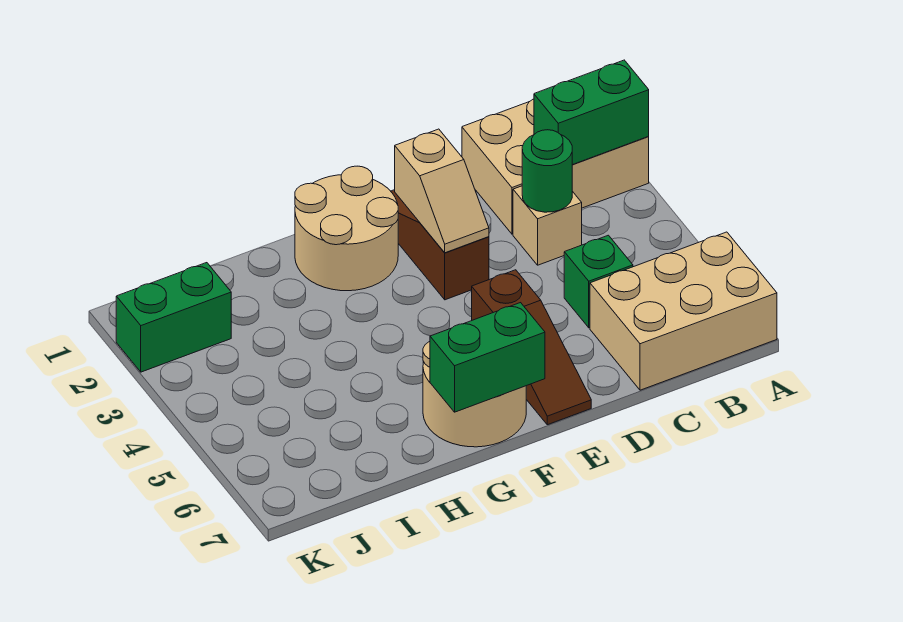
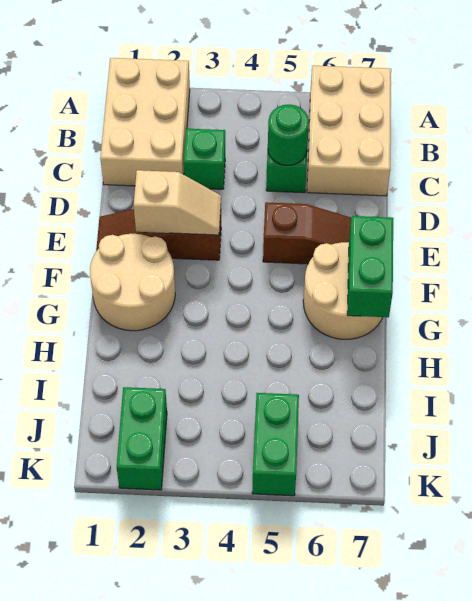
green brick A2:B2 level 2 -> green brick J5:K5 level 1
tan brick C3 level 1 -> green brick C3 level 1
green round brick C3 level 2 -> green round brick C5 level 2

